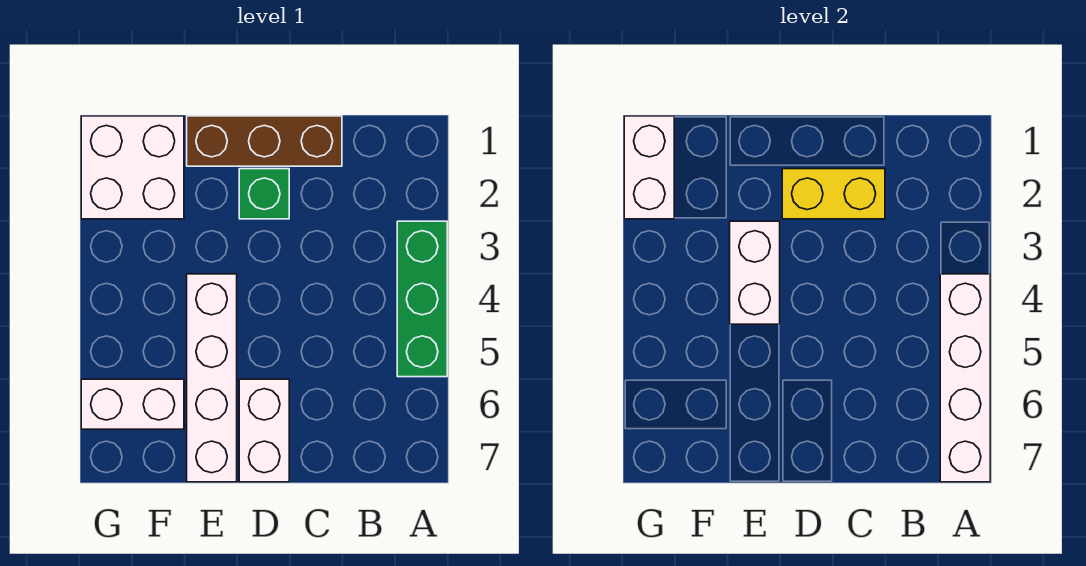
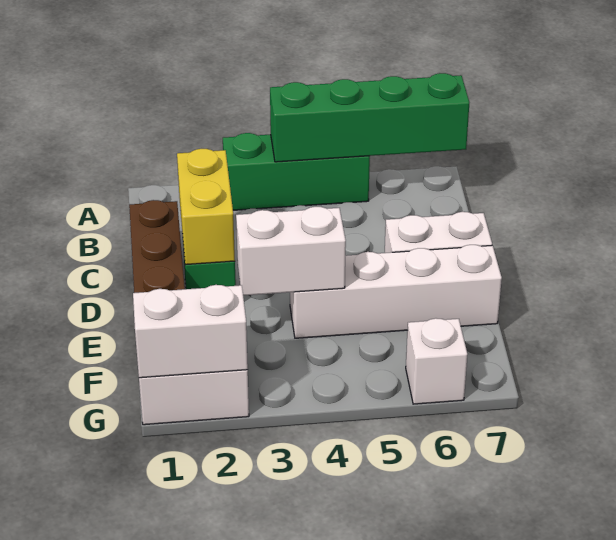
white brick A4:A7 level 2 -> green brick A4:A7 level 2
white brick F6:G6 level 1 -> white brick G6 level 1

